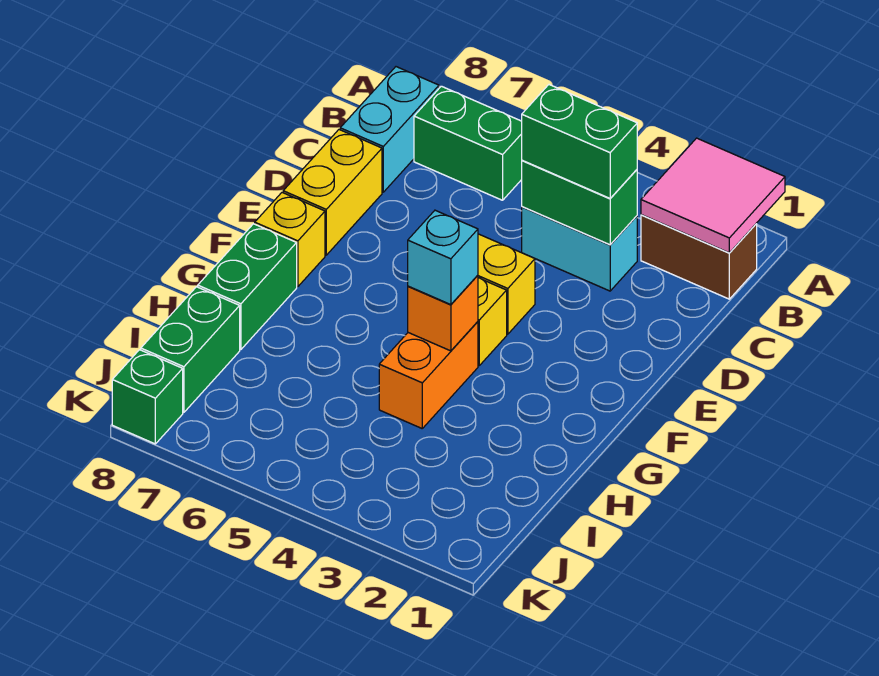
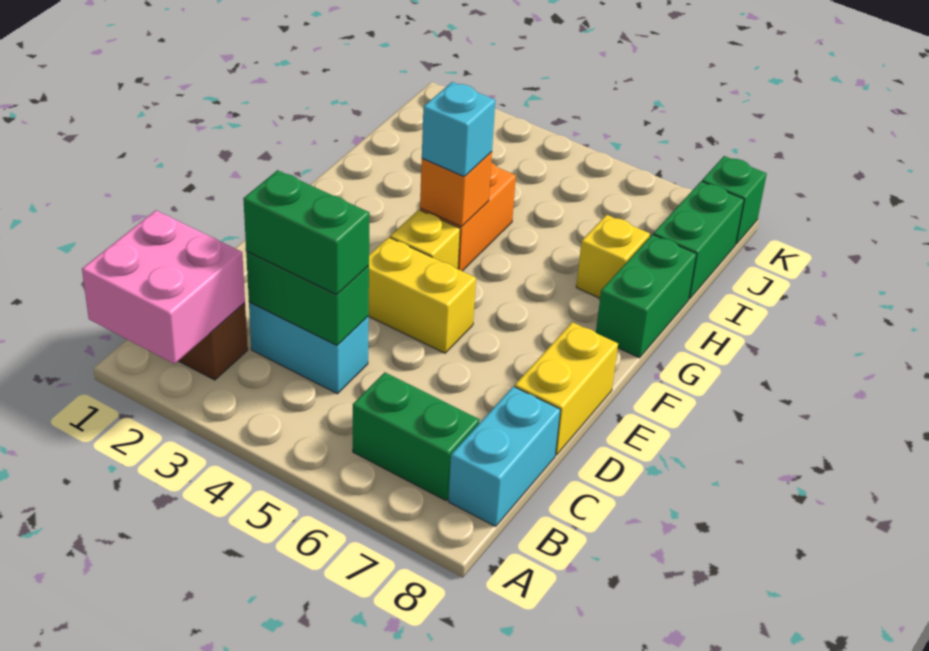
pink tile A1:B2 level 2 -> pink brick A1:B2 level 2
yellow brick F8 level 1 -> yellow brick H7 level 1

